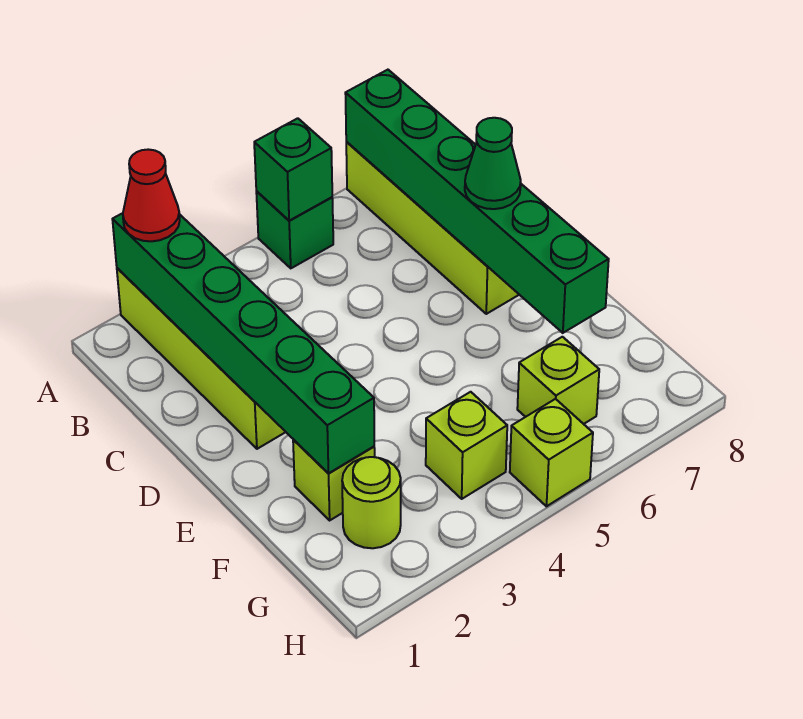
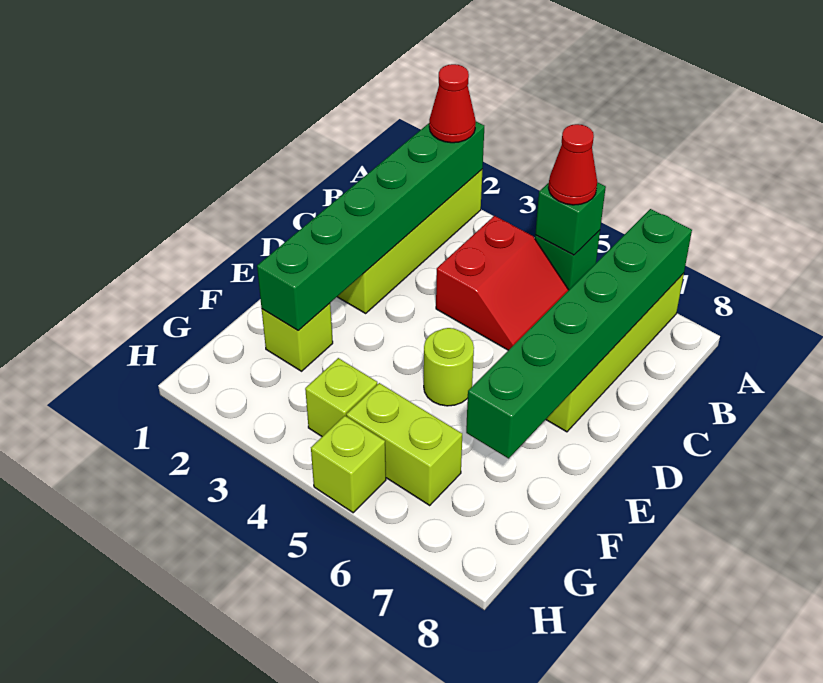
none -> red cone A5 level 3
none -> red slope B4:C5 level 1 top 4
green cone D7 level 3 -> none
lime round brick G2 level 1 -> lime round brick E5 level 1
lime brick G6 level 1 -> lime brick G5:G6 level 1

